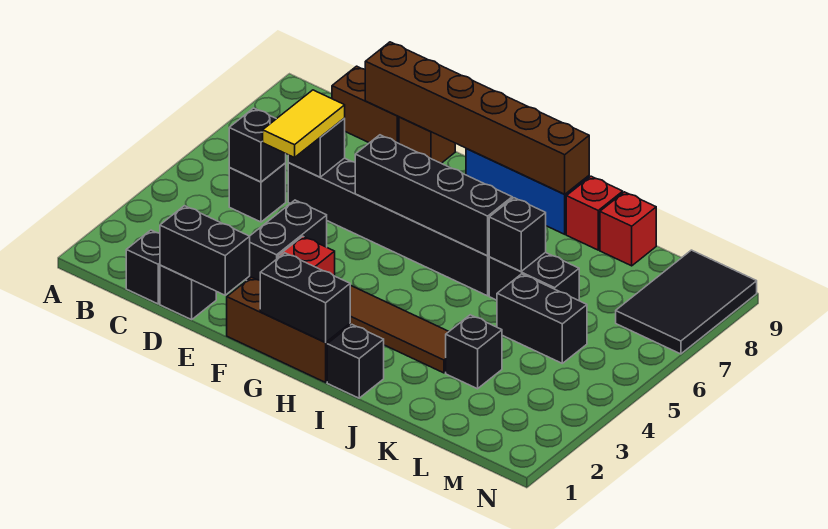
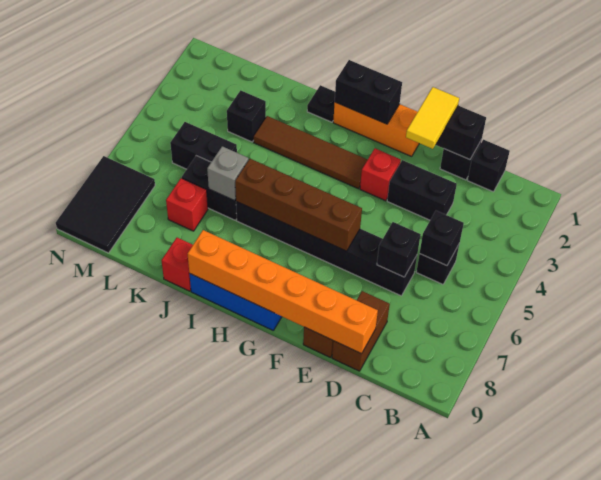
brown brick C9:D9 level 1 -> brown brick D8:D9 level 1
yellow tile D5:D6 level 3 -> yellow tile E1:E2 level 3
brown brick D9:I9 level 2 -> orange brick D9:I9 level 2
black brick E3:E4 level 1 -> black brick D3:E3 level 1
brown brick F1:H1 level 1 -> orange brick F1:H1 level 1
black brick F6:I6 level 2 -> brown brick F6:I6 level 2
black brick I1 level 1 -> black plate I1 level 1
black brick J6 level 2 -> grey brick J6 level 2
red brick K9 level 1 -> red brick K7 level 1

